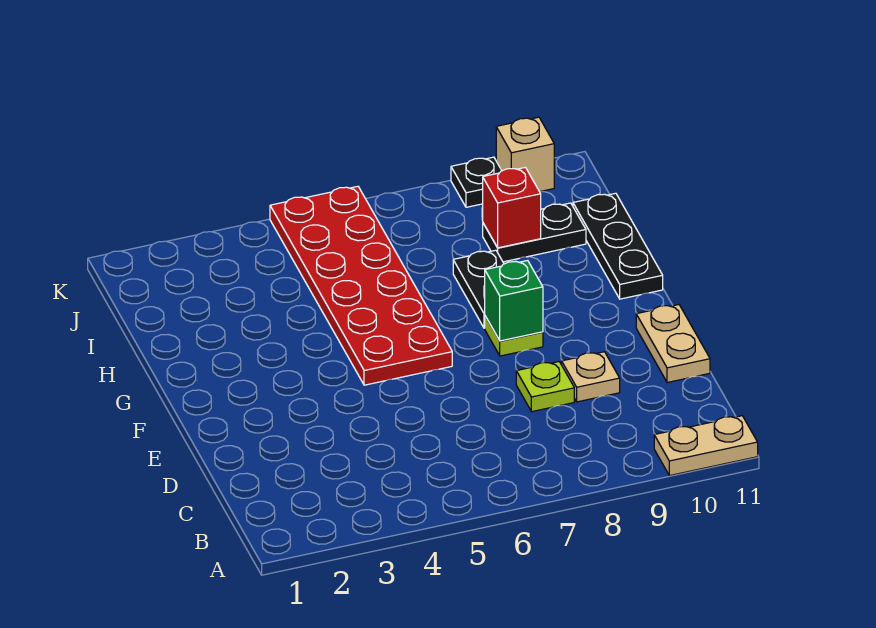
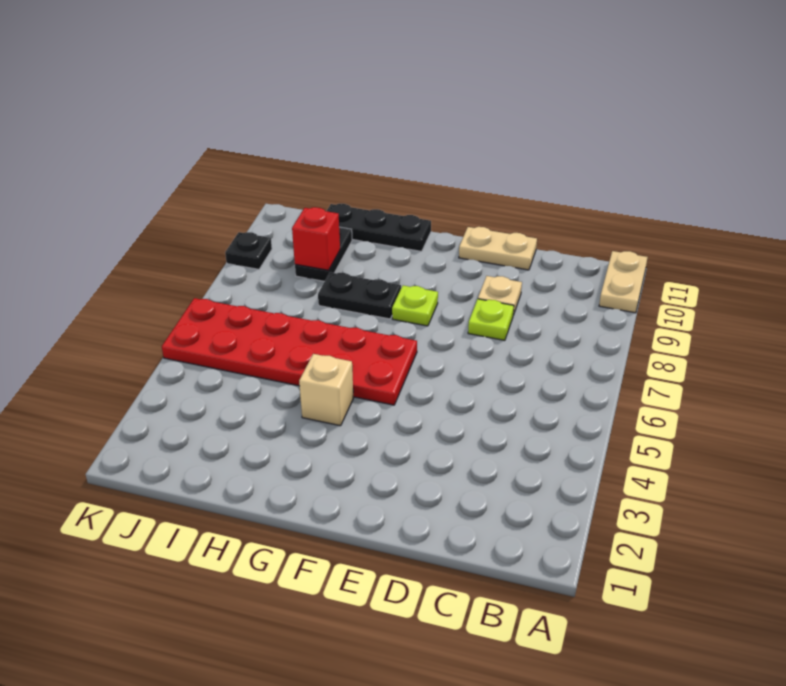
green brick F8 level 2 -> none
tan brick K10 level 1 -> tan brick G4 level 1

